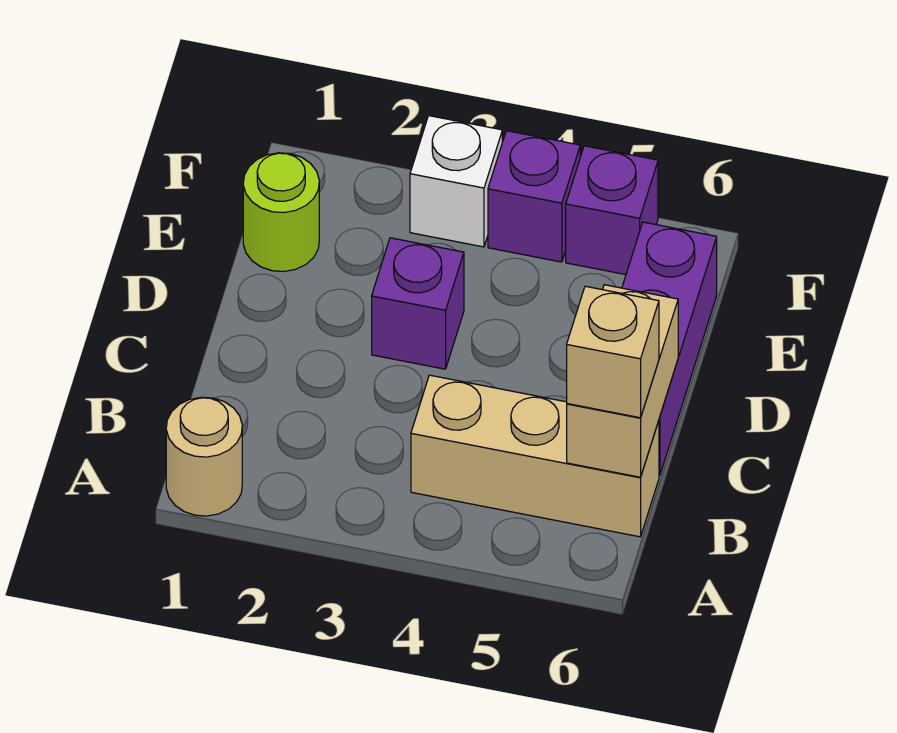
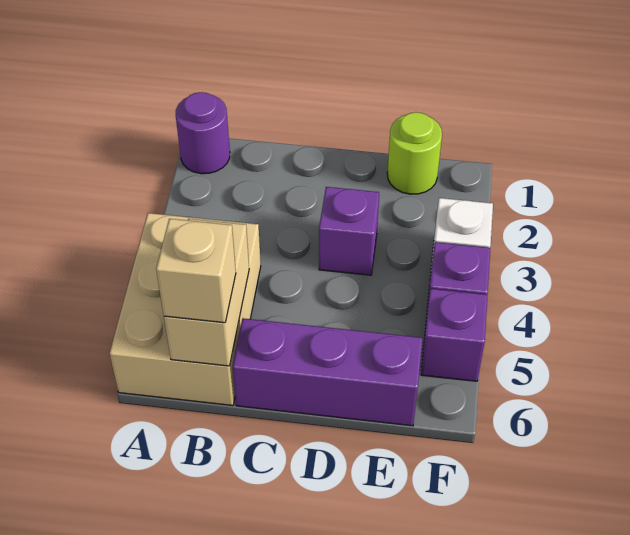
tan round brick A1 level 1 -> purple round brick A1 level 1
tan brick B4:B6 level 1 -> tan brick A4:B6 level 1
tan brick B6:C6 level 2 -> tan brick B5:B6 level 2

